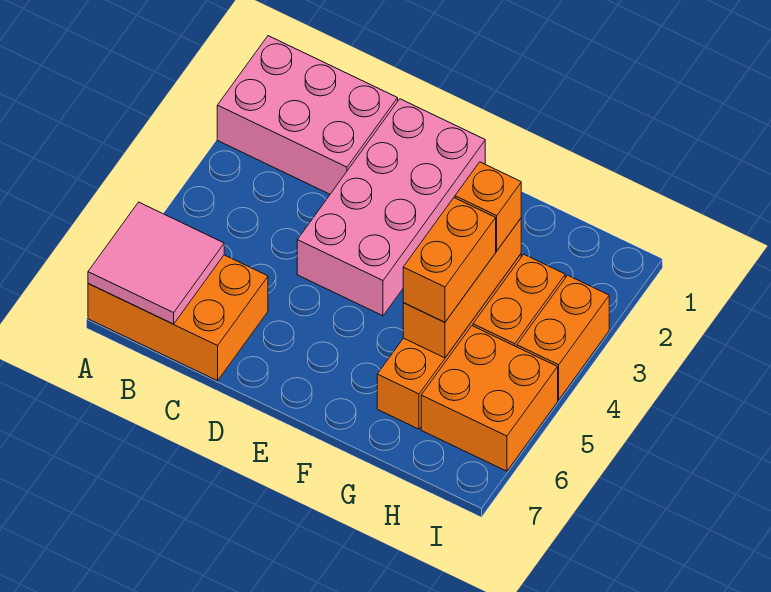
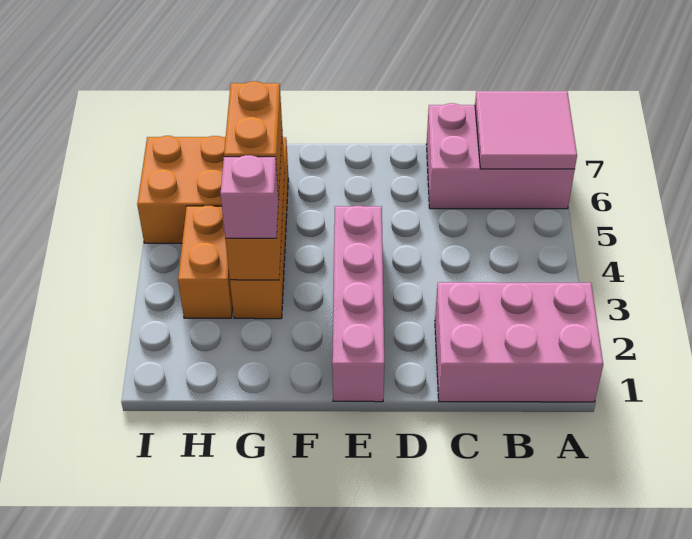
orange brick A6:C7 level 1 -> pink brick A6:C7 level 1
pink brick D1:E4 level 1 -> pink brick E1:E4 level 1
orange brick G3 level 3 -> pink brick G3 level 3
orange brick I3:I4 level 1 -> none

